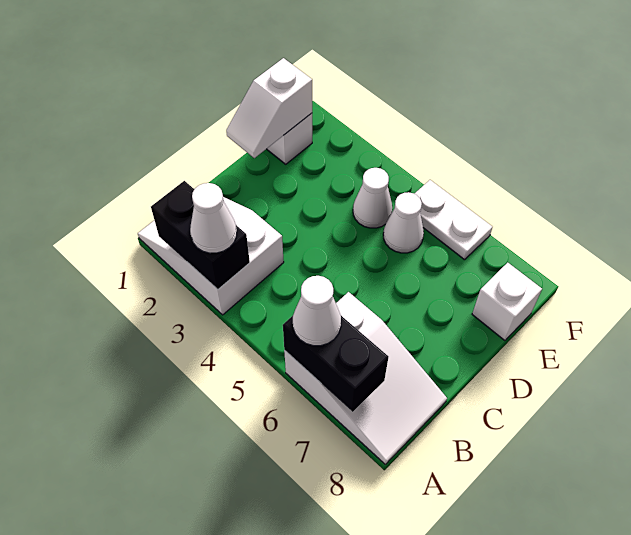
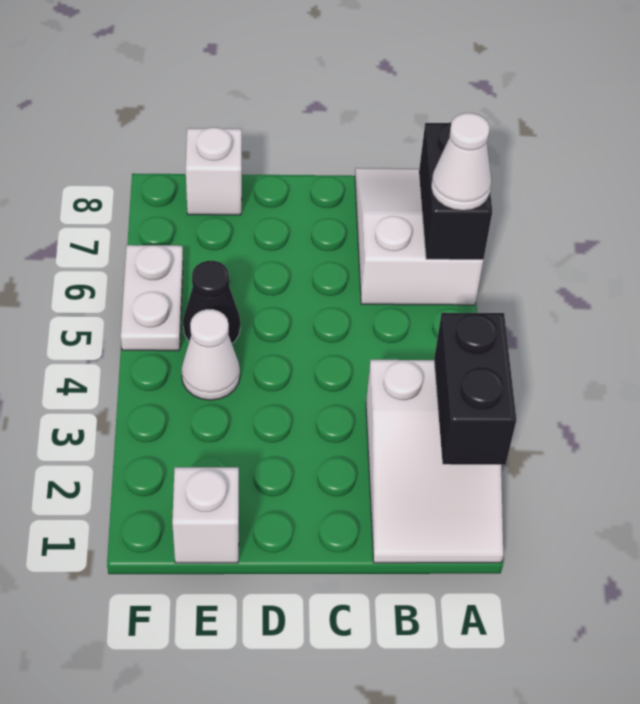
white cone A3 level 3 -> none
white slope D1:E1 level 2 top E -> none
white cone E5 level 1 -> black cone E5 level 1

